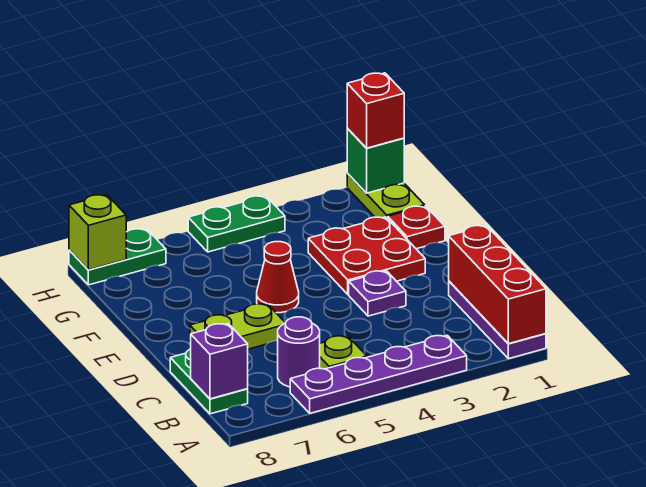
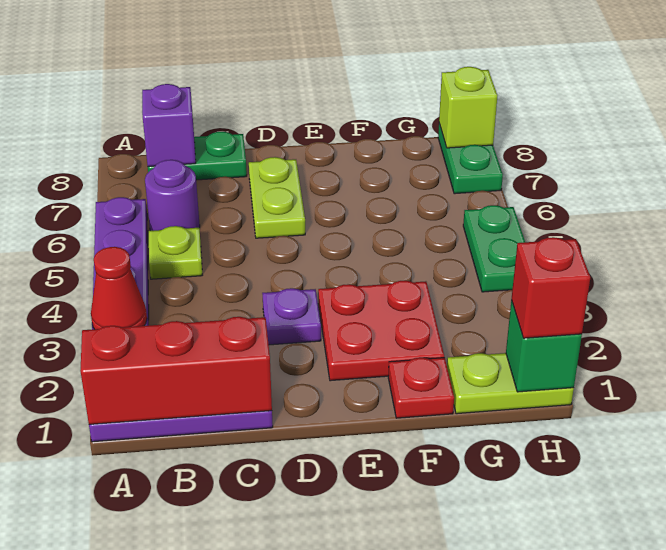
red cone E5 level 1 -> red cone A3 level 2

